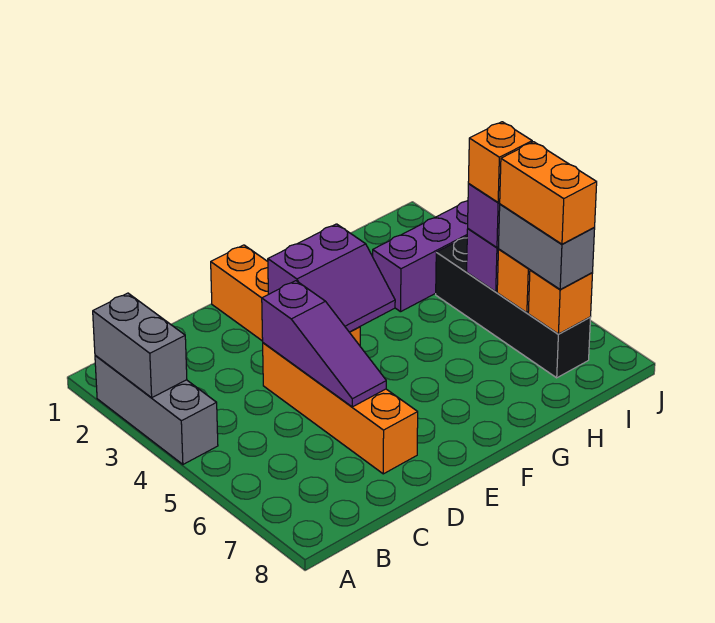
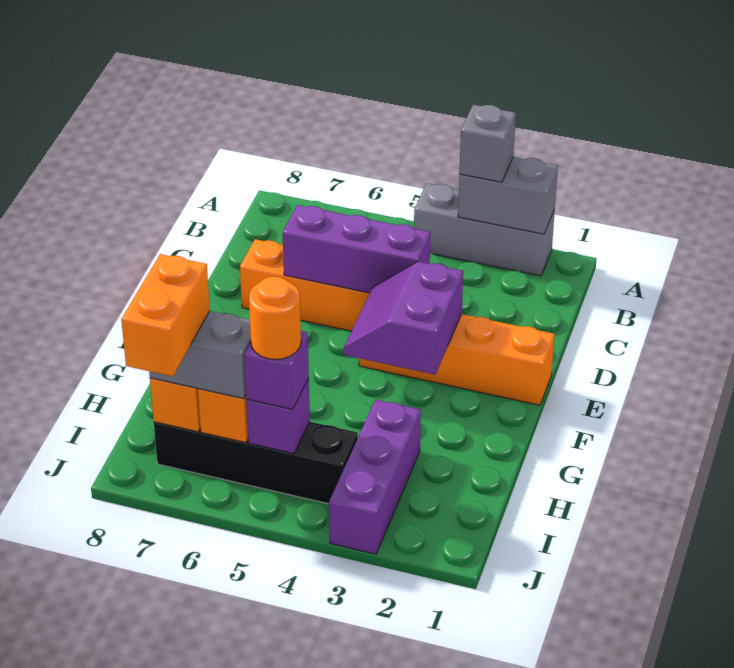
none -> grey brick A3 level 3
purple slope D4:D6 level 2 top 4 -> purple brick D4:D6 level 2
orange brick I5 level 4 -> orange round brick I5 level 4
orange brick I6:I7 level 4 -> orange brick I7:J7 level 4

